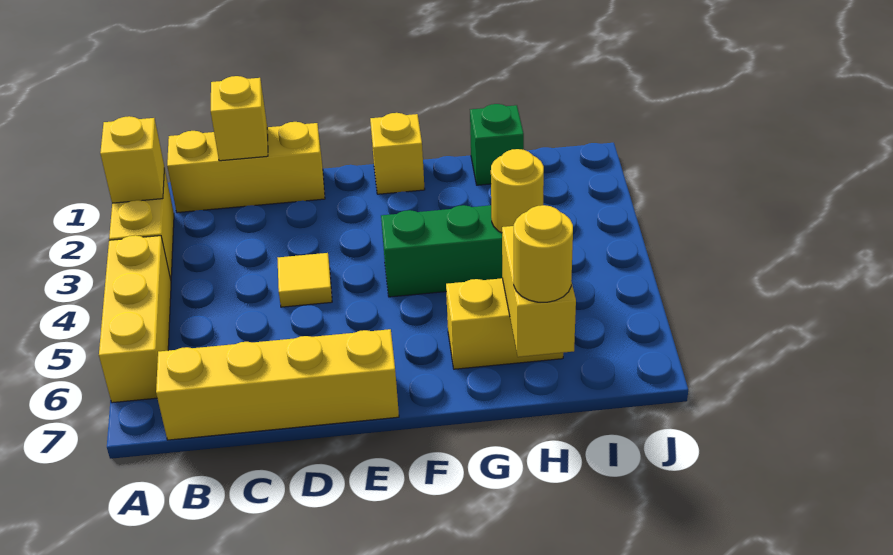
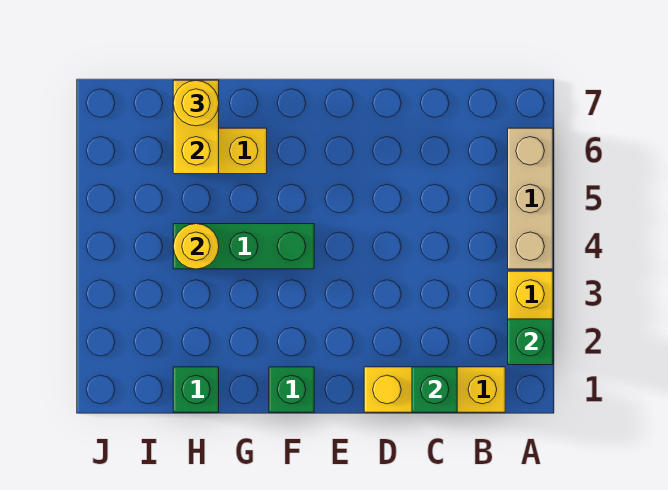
yellow brick A2 level 2 -> green brick A2 level 2
yellow brick A4:A6 level 1 -> tan brick A4:A6 level 1
yellow brick B7:E7 level 1 -> none
yellow brick C1 level 2 -> green brick C1 level 2
yellow tile D4 level 1 -> none
yellow brick F1 level 1 -> green brick F1 level 1

